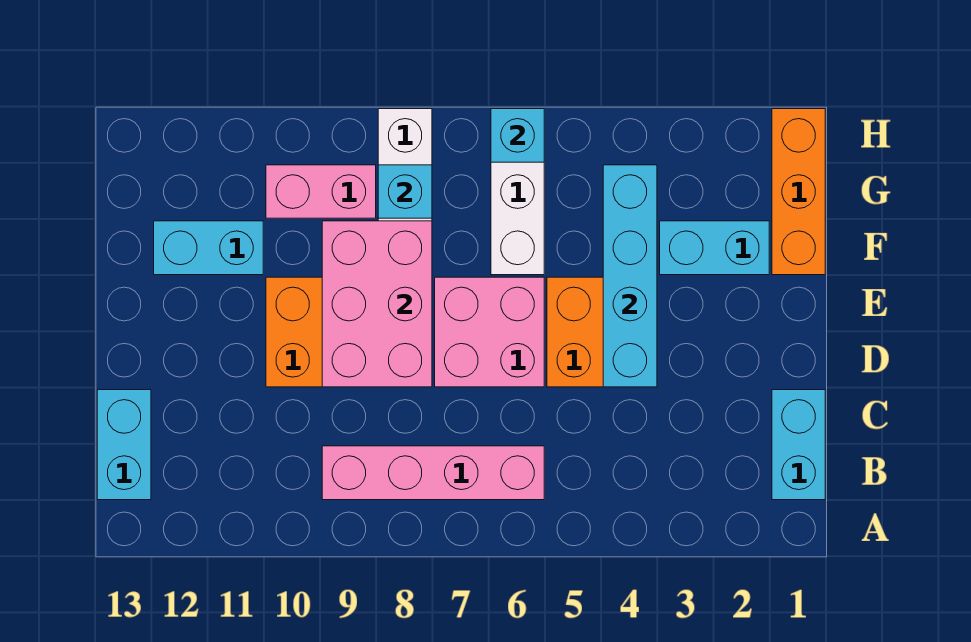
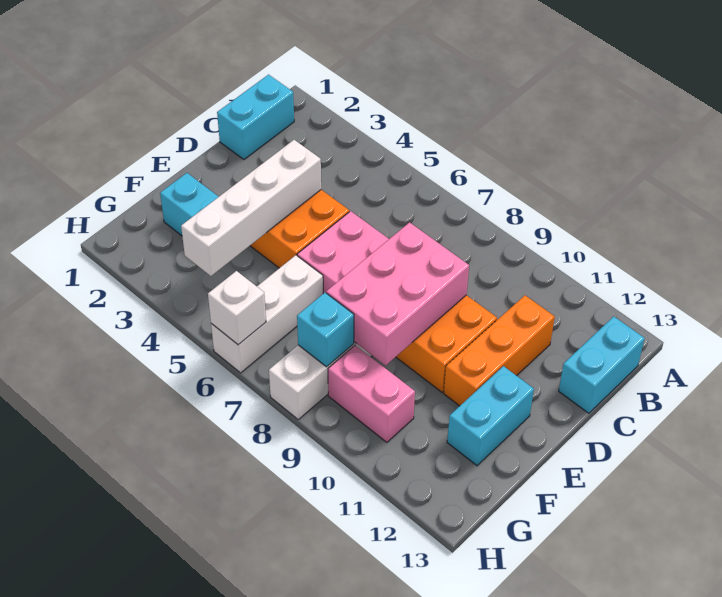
pink brick B6:B9 level 1 -> none
cyan brick D4:G4 level 2 -> white brick D4:G4 level 2
orange brick F1:H1 level 1 -> orange brick C11:E11 level 1
cyan brick F11:F12 level 1 -> cyan brick E12:F12 level 1
cyan brick H6 level 2 -> white brick H6 level 2

